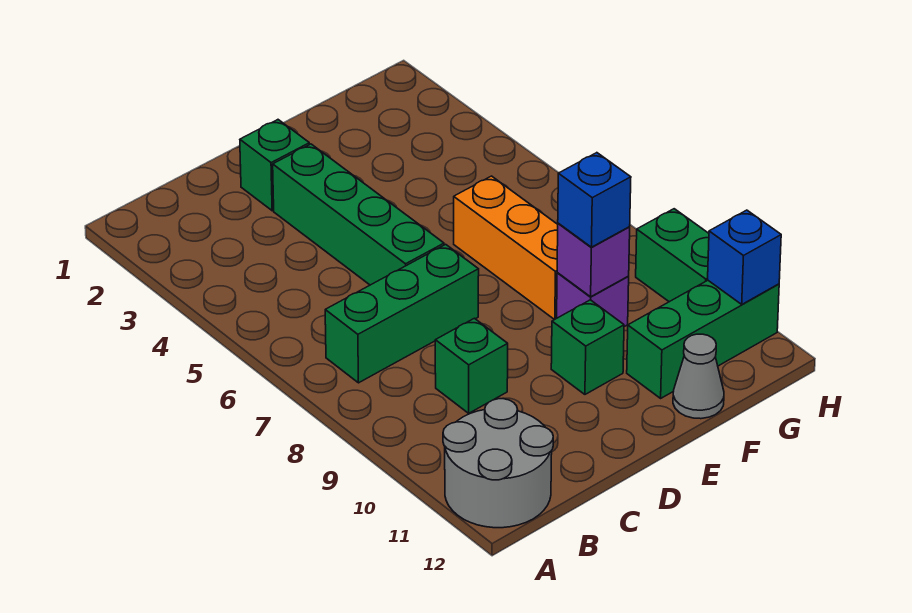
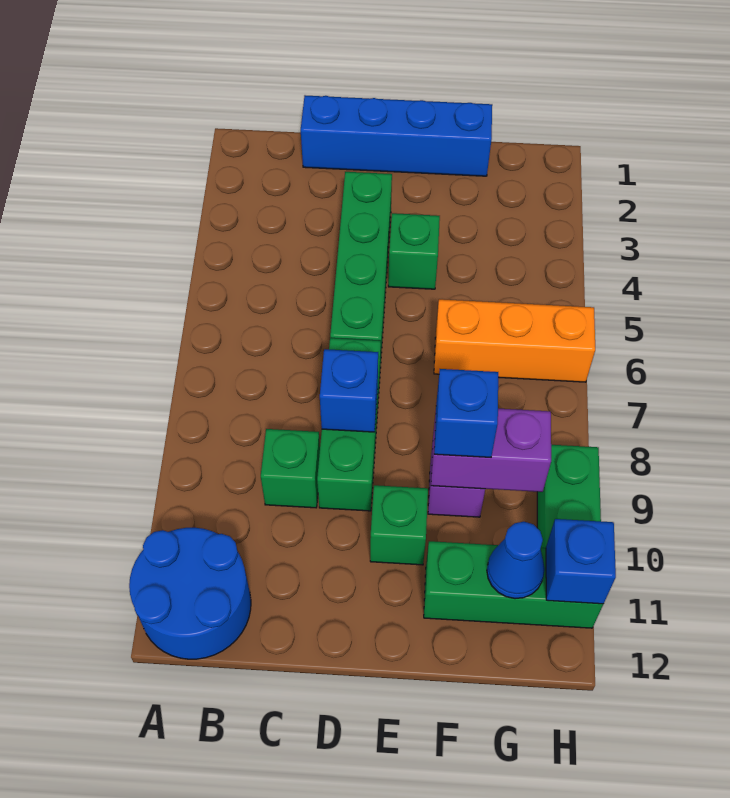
grey round brick A11:B12 level 1 -> blue round brick A11:B12 level 1
green brick B7:D7 level 1 -> green brick D7:D9 level 1
none -> blue brick C1:F1 level 1
green brick D2 level 1 -> green brick E4 level 1
none -> blue brick D8 level 2
orange brick F6:F8 level 1 -> orange brick F6:H6 level 1
purple brick F9 level 2 -> purple brick F9:G9 level 2
grey cone F12 level 1 -> none
none -> blue cone G11 level 2

